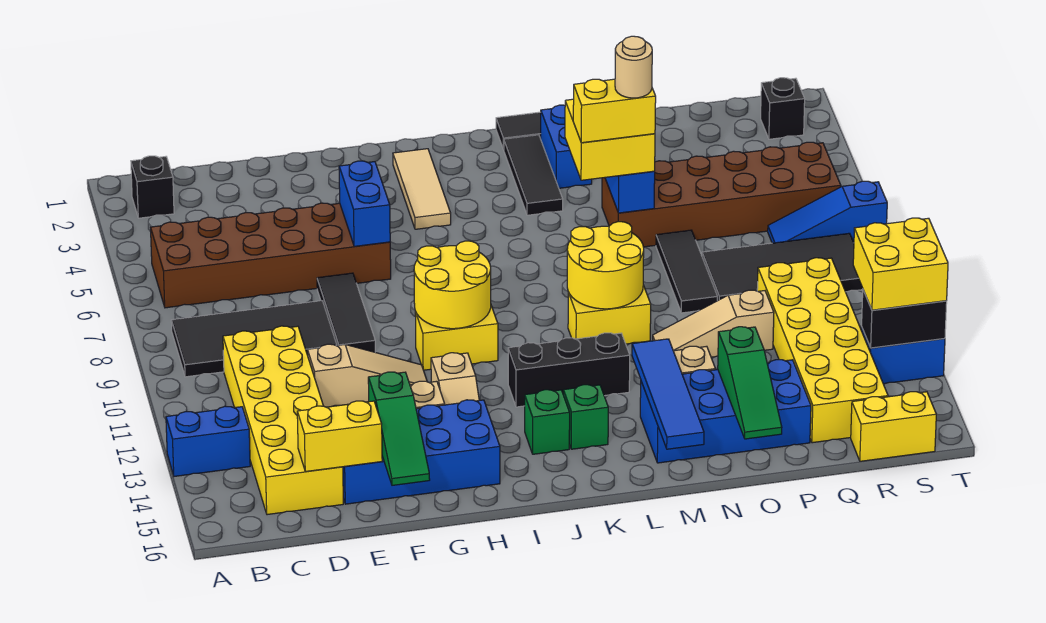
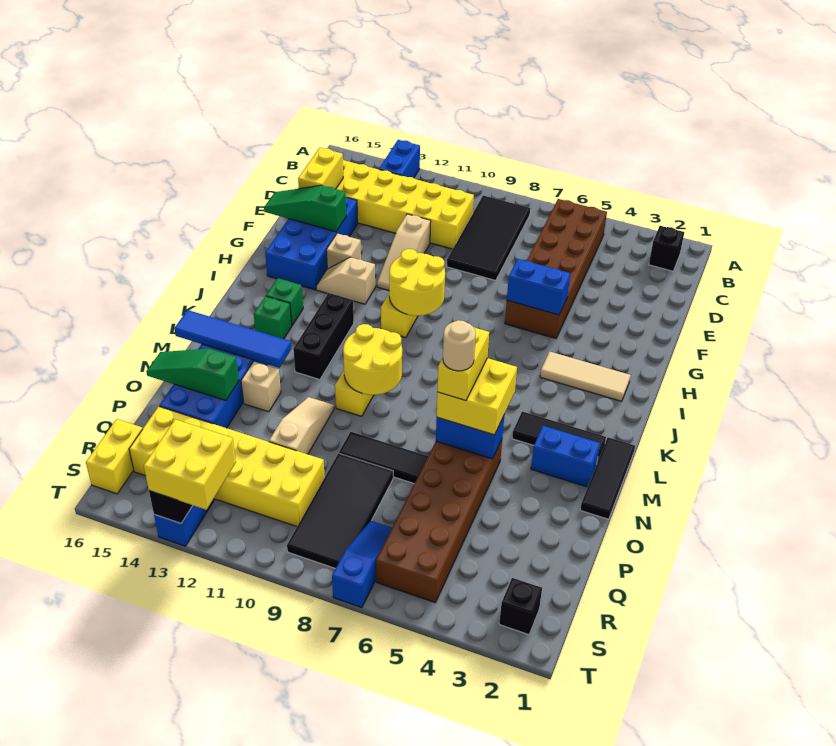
black tile F7:F9 level 1 -> none

